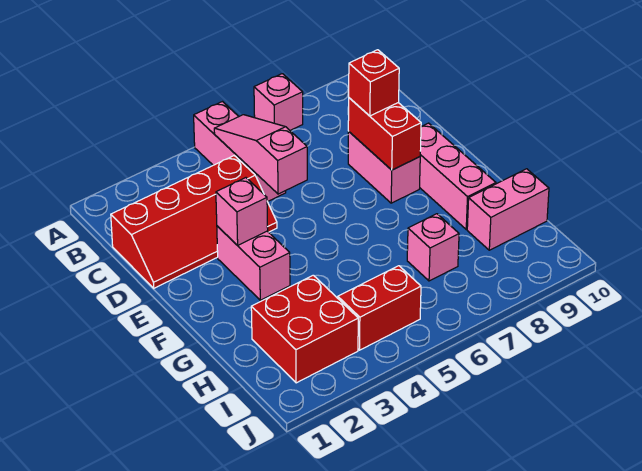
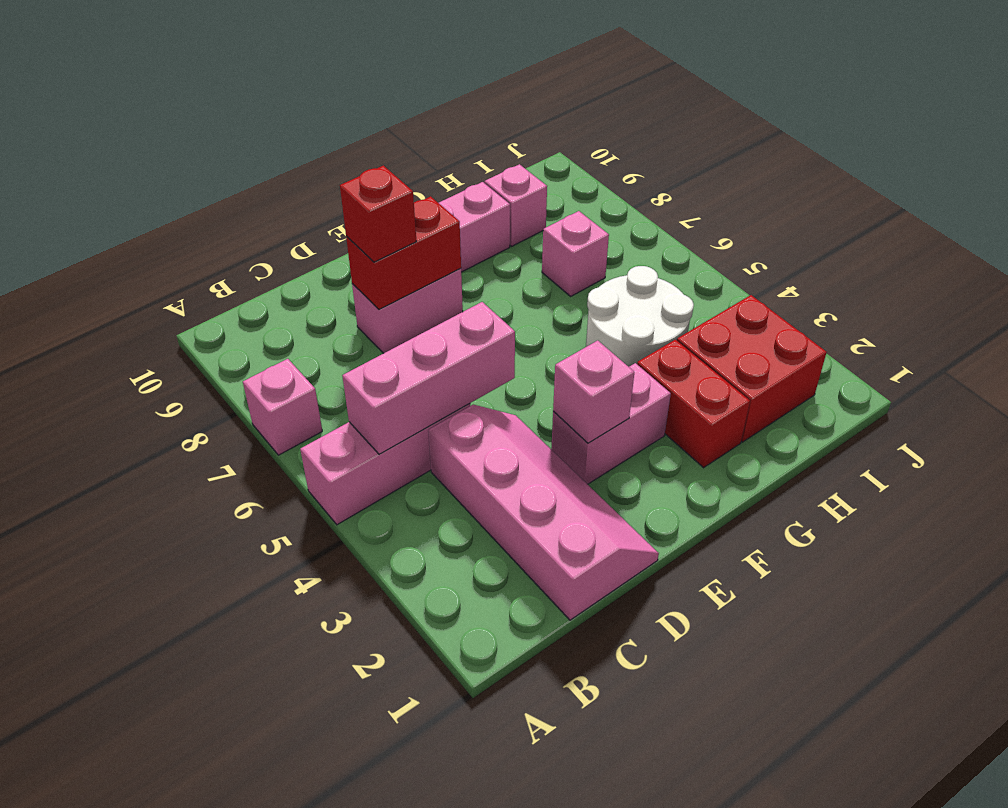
pink slope B5:D5 level 2 top D -> pink brick B5:D5 level 2
red slope C1:D4 level 1 top C -> pink slope C1:D4 level 1 top C
none -> white round brick G4:H5 level 1
pink brick H9:H10 level 1 -> pink brick H9 level 1
red brick I4:I5 level 1 -> red brick G2:G3 level 1

